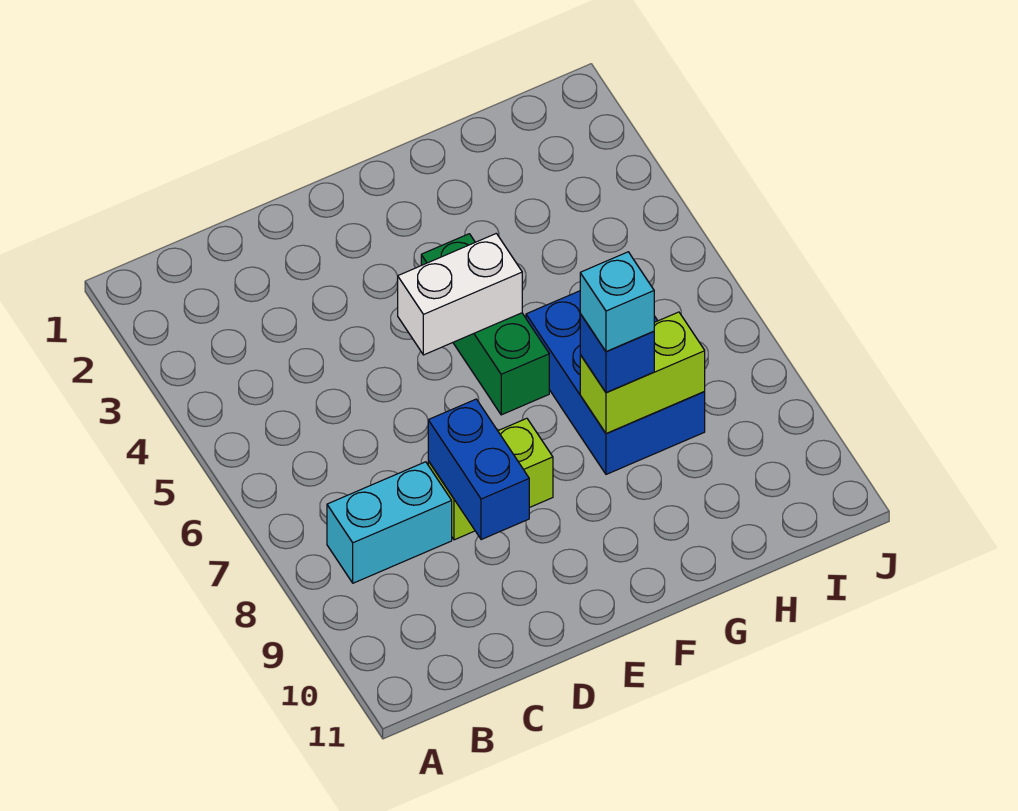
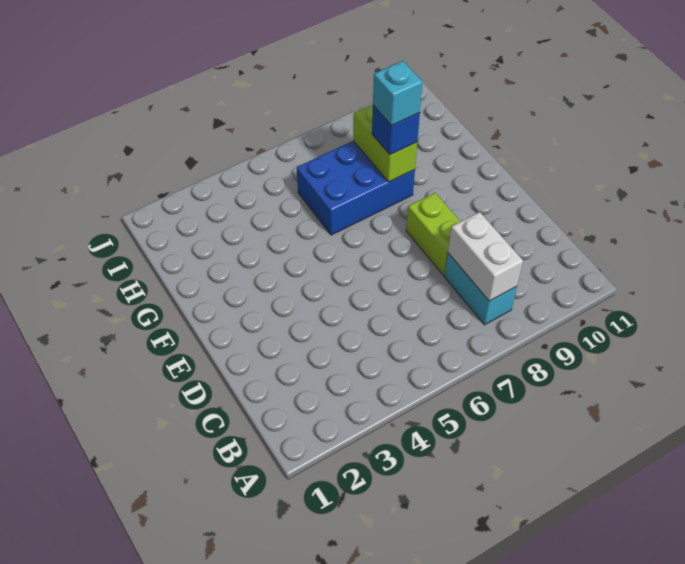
blue brick D8:D9 level 2 -> none
white brick E5:F5 level 2 -> white brick B8:C8 level 2
green brick F4:F6 level 1 -> none

